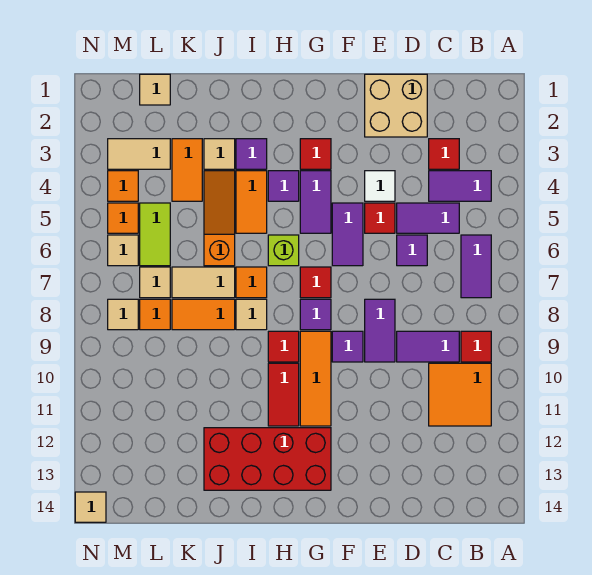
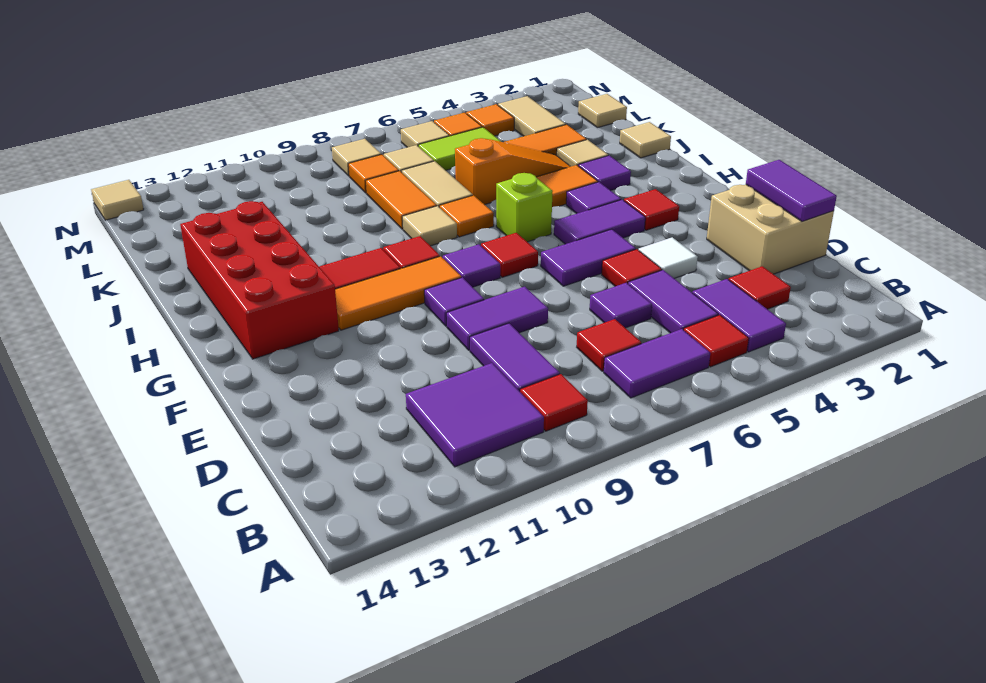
none -> red tile B5 level 1
orange tile B10:C11 level 1 -> purple tile B10:C11 level 1
none -> red tile C7 level 1
none -> purple tile D1:E1 level 2
none -> tan tile J1 level 1

